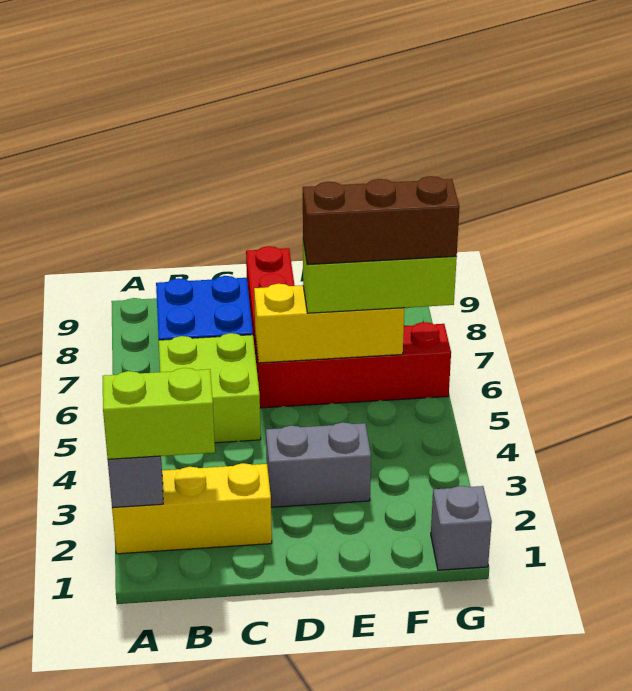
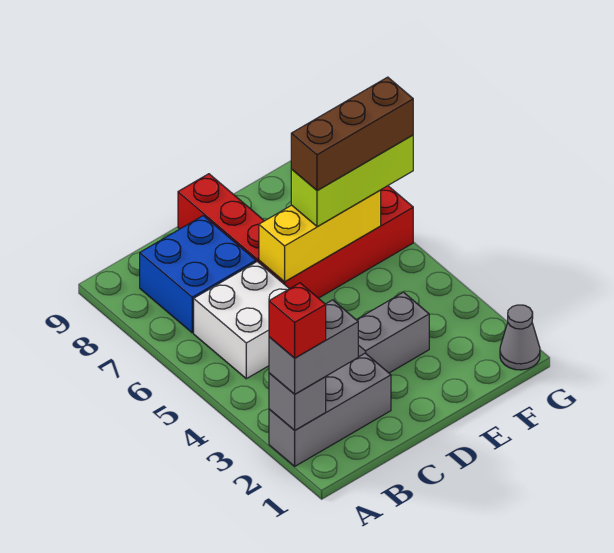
yellow brick A2:C2 level 1 -> grey brick A2:C2 level 1
lime brick A2:B2 level 3 -> grey brick A2:B2 level 3
none -> red brick A2 level 4
lime brick B5:C6 level 1 -> white brick B5:C6 level 1
grey brick G1 level 1 -> grey cone G1 level 1

